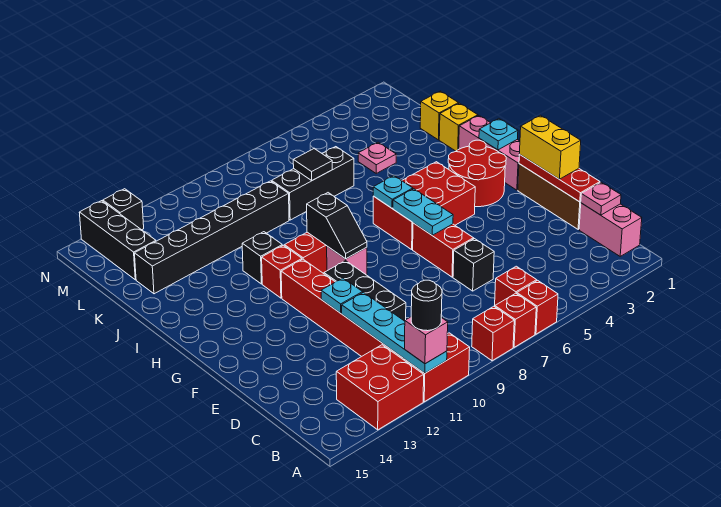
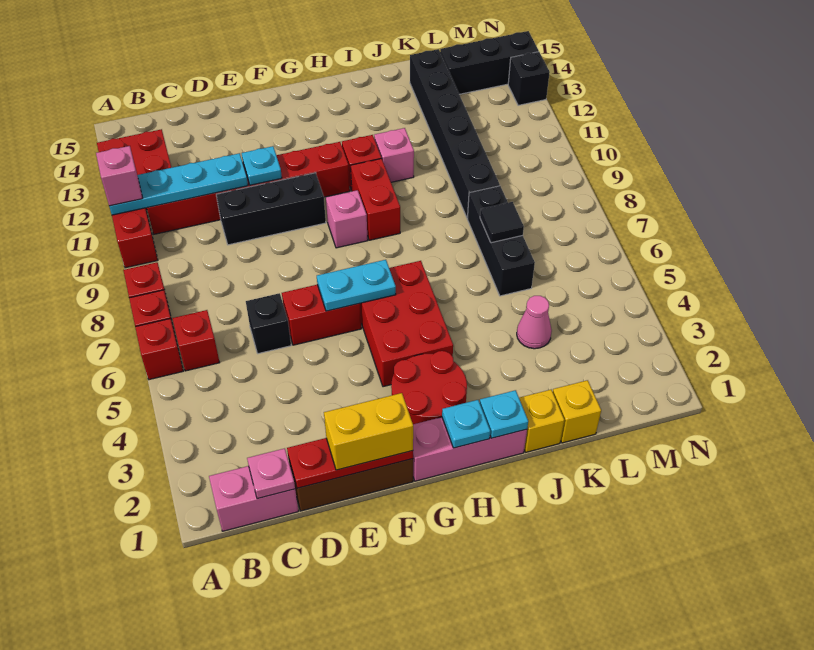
black round brick A11 level 4 -> none
black slope G9:H9 level 2 top H -> none
cyan plate H6 level 2 -> cyan plate I1 level 2
black brick I11 level 1 -> pink brick I11 level 1
pink plate K4 level 1 -> pink cone K4 level 1

